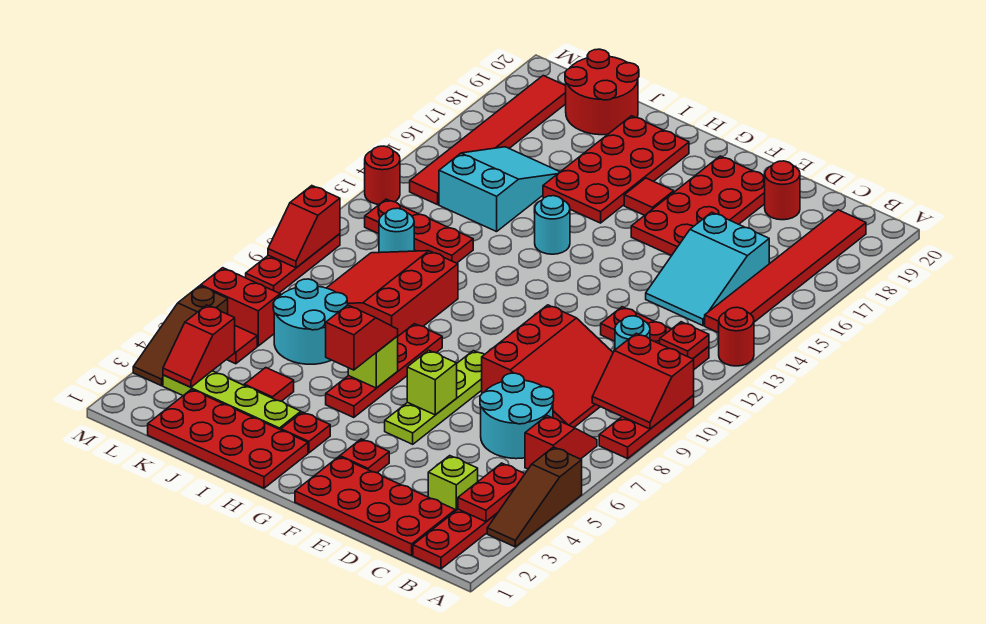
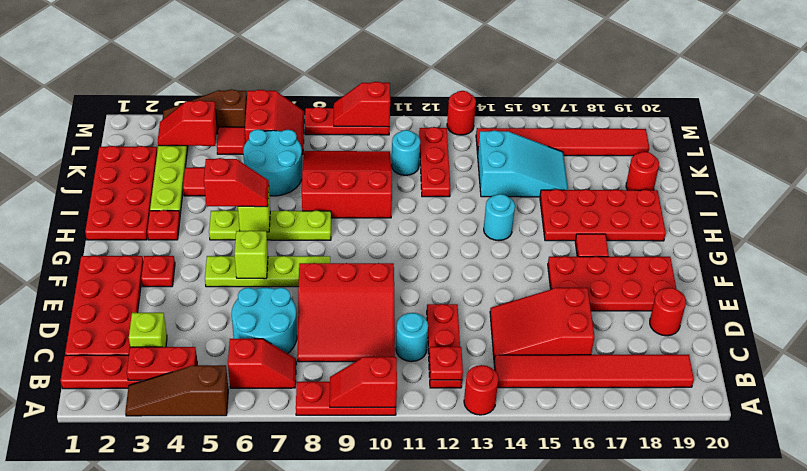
red slope A9:B10 level 2 top 10 -> red slope A9:A10 level 2 top 10
cyan slope C14:D16 level 1 top 16 -> red slope C14:D16 level 1 top 16
red plate H5:H8 level 1 -> lime plate H5:H8 level 1
red round brick J19:K20 level 1 -> red round brick J19 level 1

